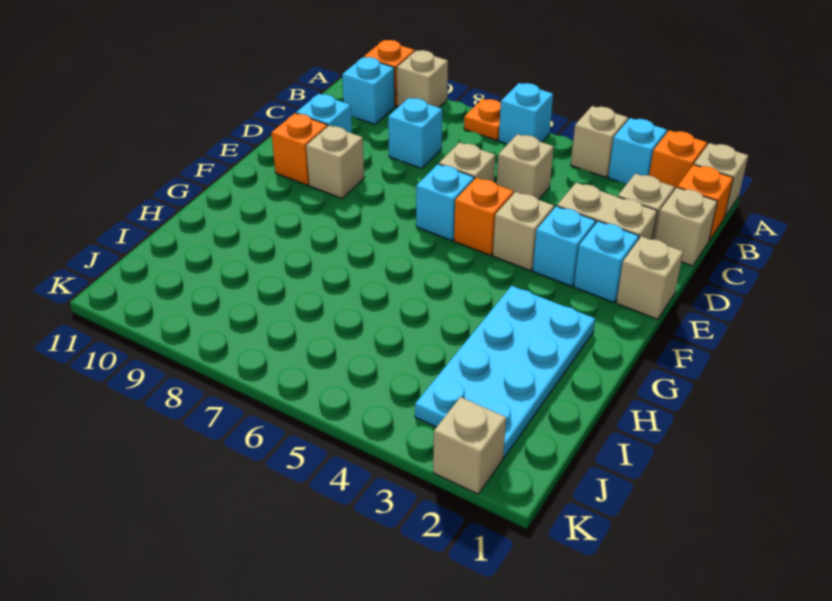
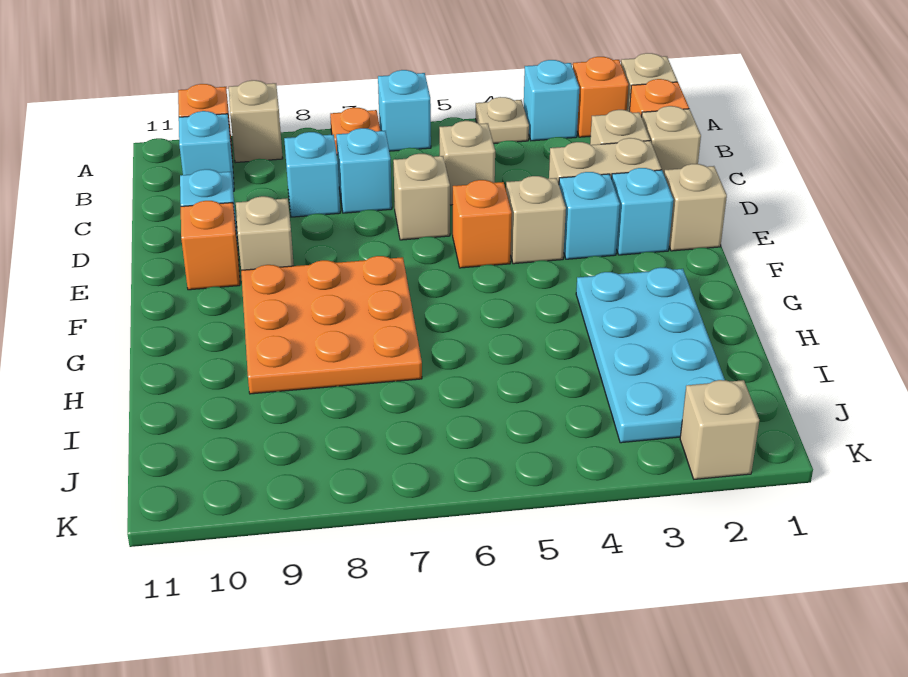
tan brick A4 level 1 -> tan plate A4 level 1
cyan brick E6 level 1 -> cyan brick C7 level 1
none -> orange plate F7:H9 level 1

